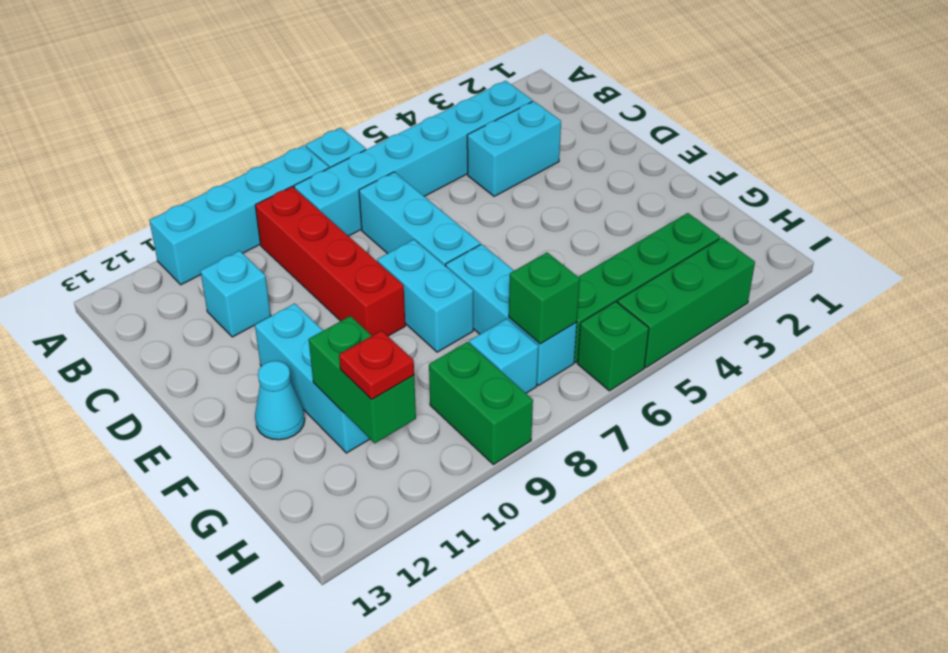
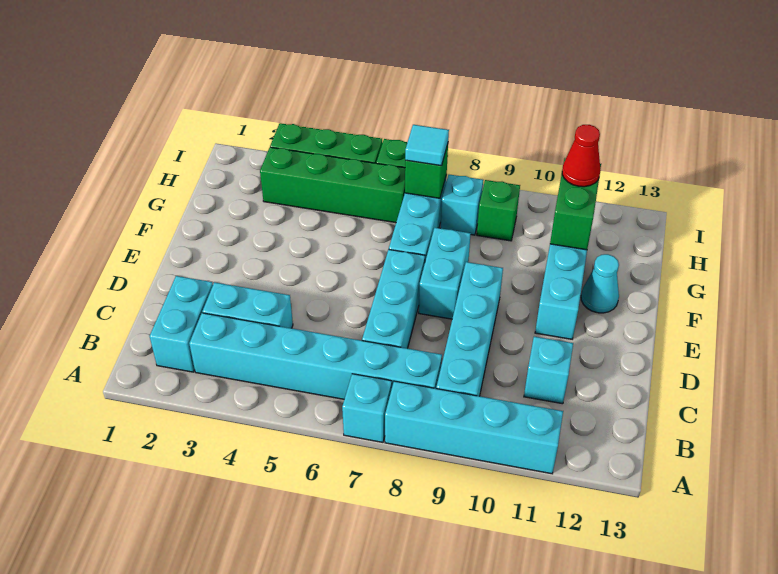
none -> cyan brick B2:C2 level 1
red brick B9:E9 level 1 -> cyan brick B9:E9 level 1
none -> cyan tile H7 level 3
green brick H9:I9 level 1 -> green brick H9 level 1
red plate H11 level 3 -> red cone H11 level 3

